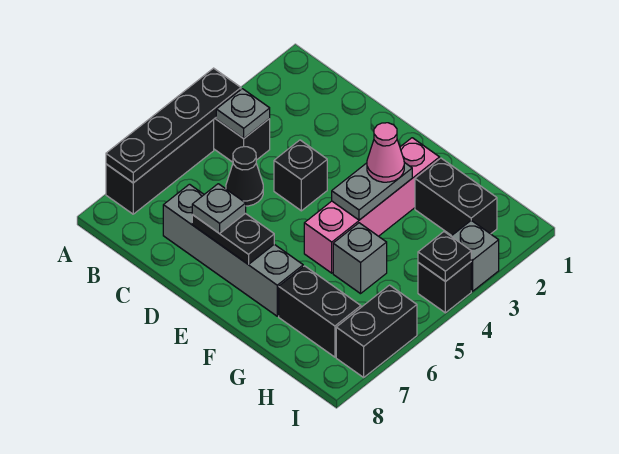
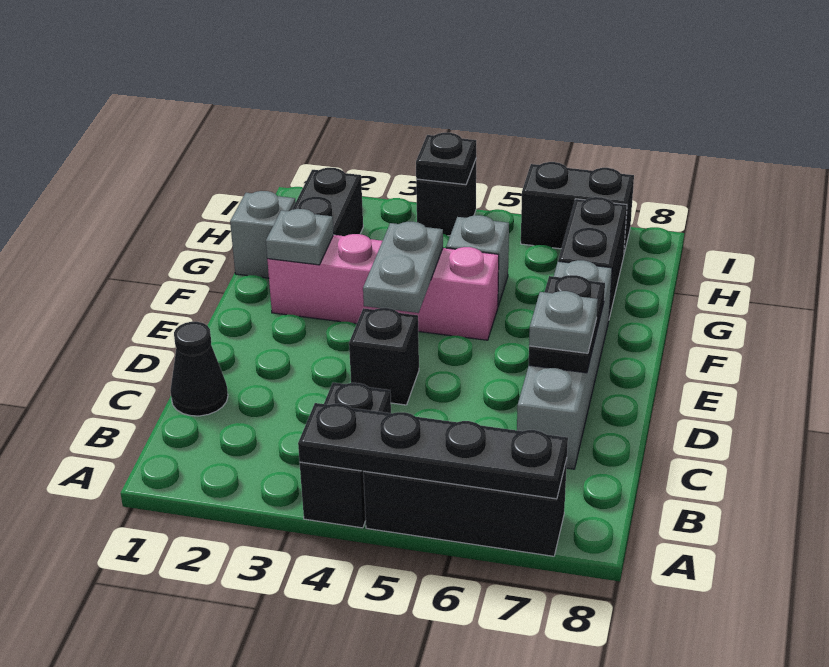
grey plate B4 level 2 -> grey plate F2 level 2
black cone C5 level 1 -> black cone C1 level 1
grey plate F3:F4 level 2 -> grey plate E4:F4 level 2
pink cone F3 level 3 -> none
grey brick I3 level 1 -> grey brick G1 level 1

